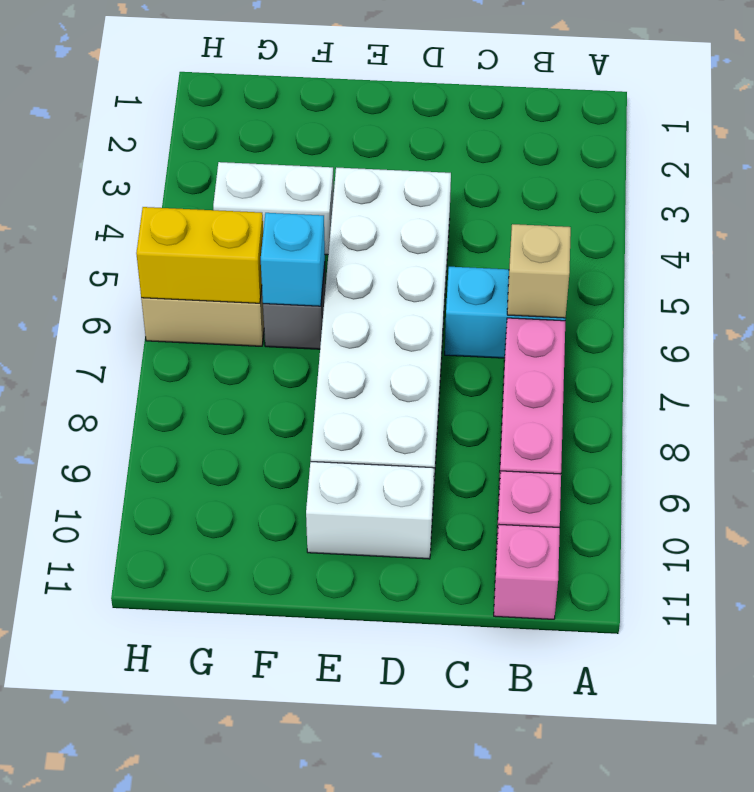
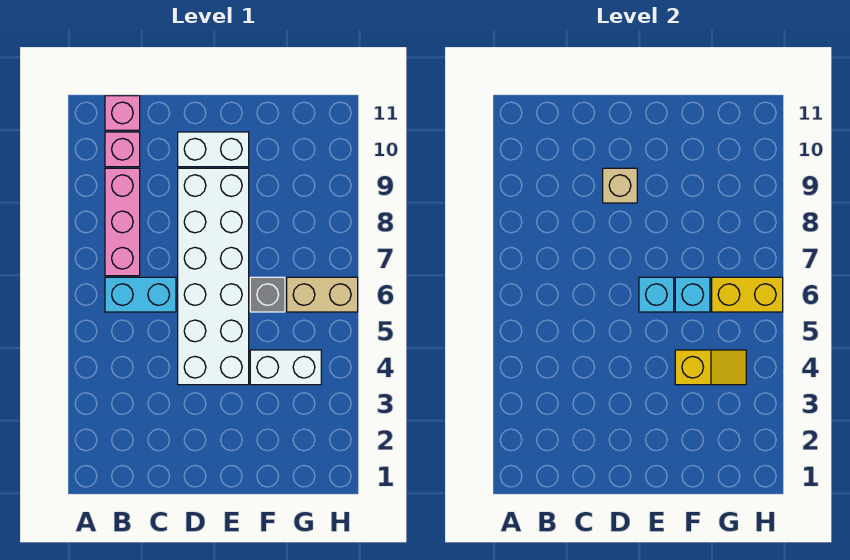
tan brick B6 level 2 -> tan brick D9 level 2
none -> cyan brick E6 level 2
none -> yellow slope F4:G4 level 2 top F

